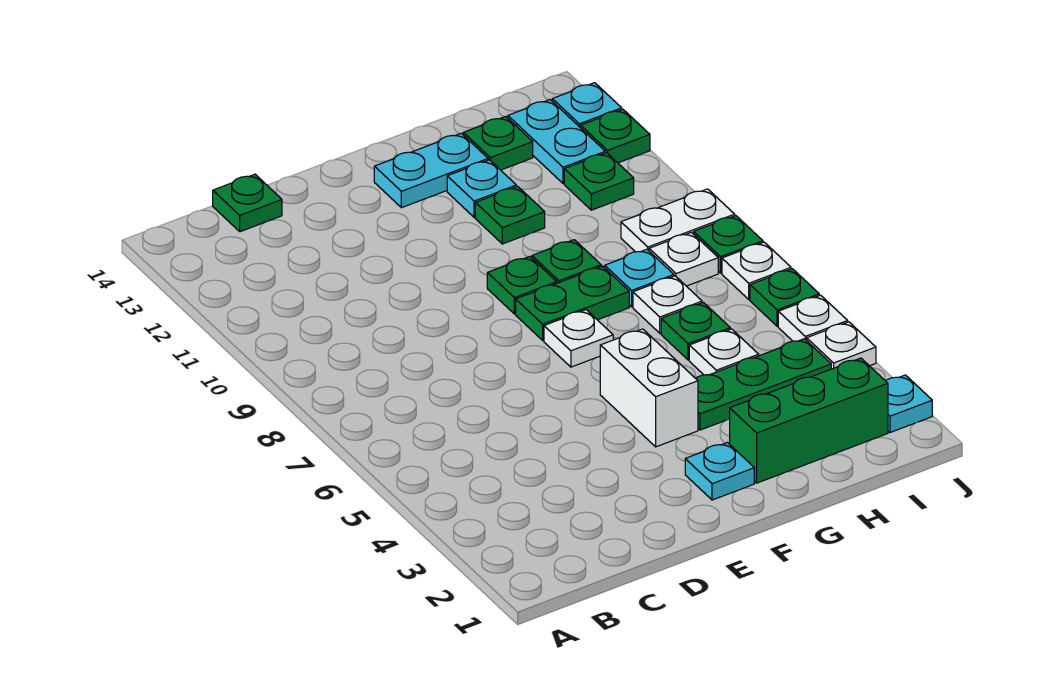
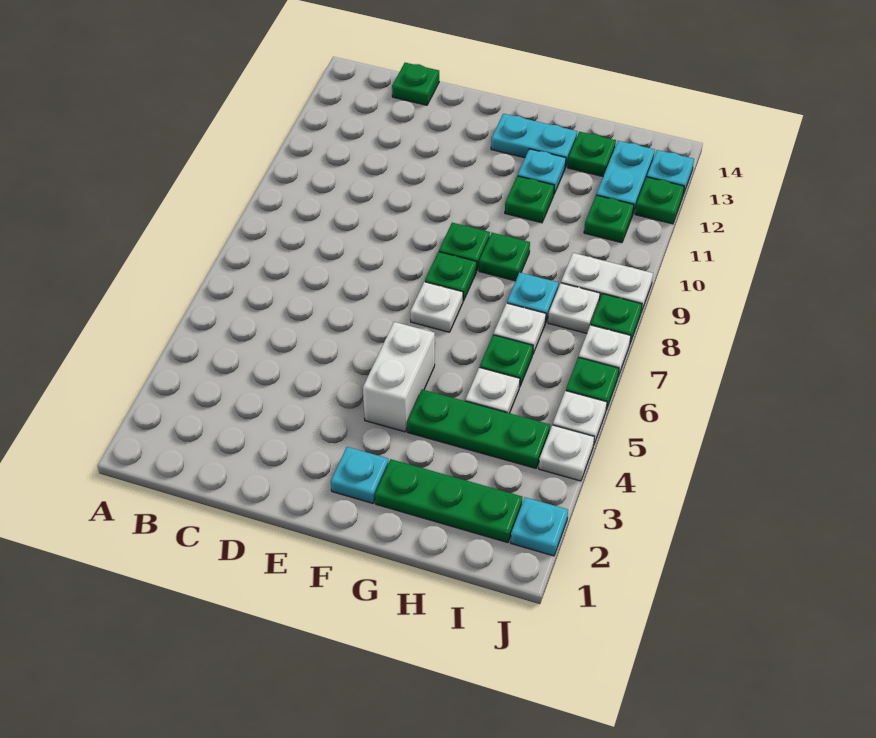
green plate F8:G8 level 1 -> green plate F8 level 1
green brick G2:I2 level 1 -> green plate G2:I2 level 1

